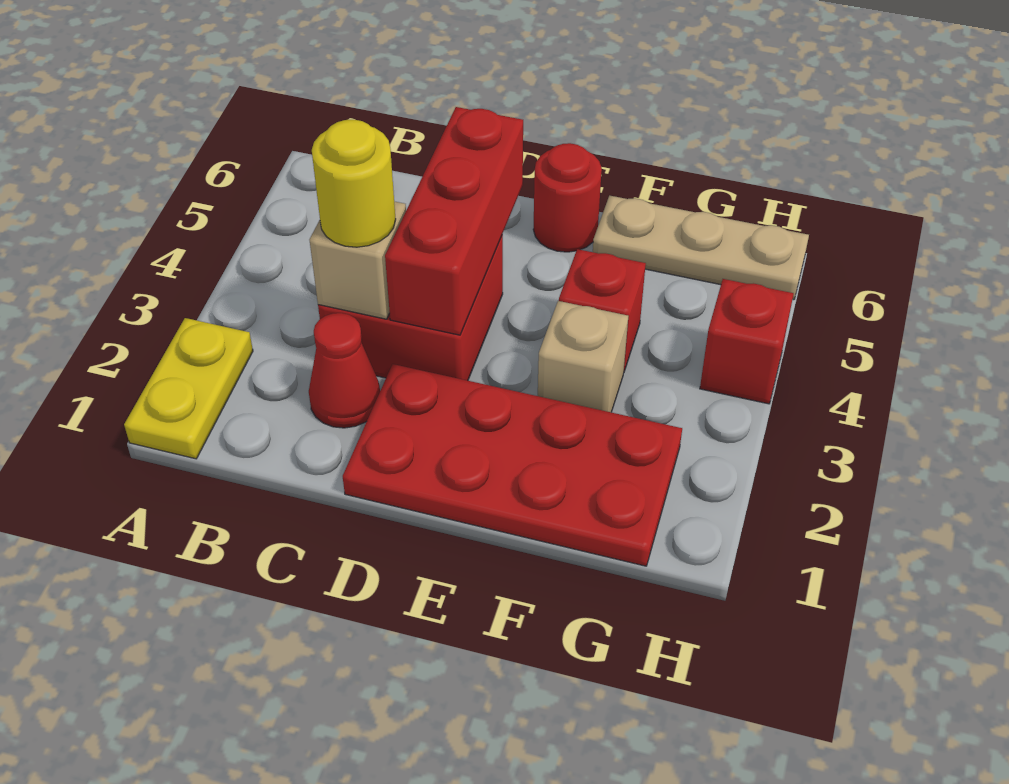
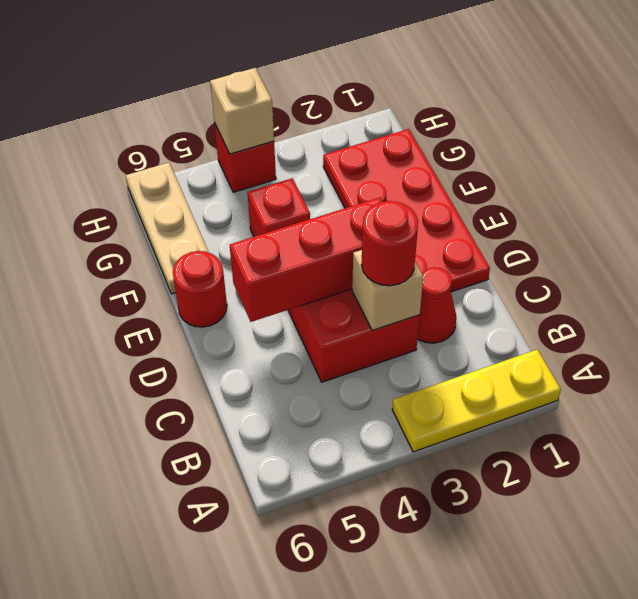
yellow plate A1:A2 level 1 -> yellow plate A1:A3 level 1
yellow round brick C3 level 3 -> red round brick C3 level 3
tan brick F3 level 1 -> tan brick H4 level 2

